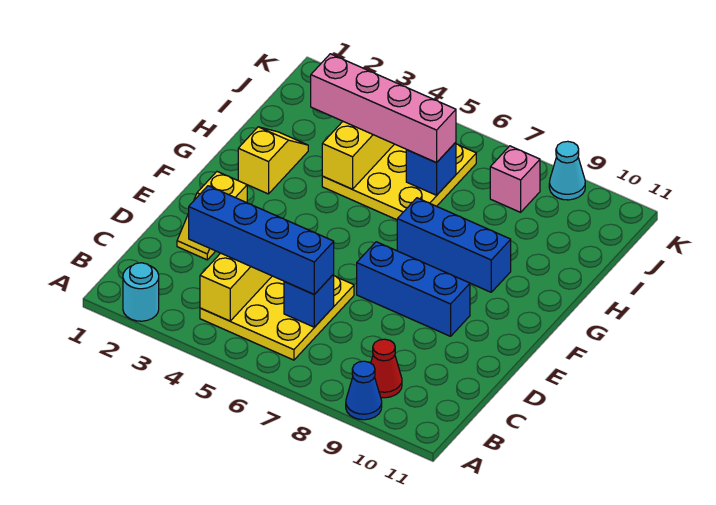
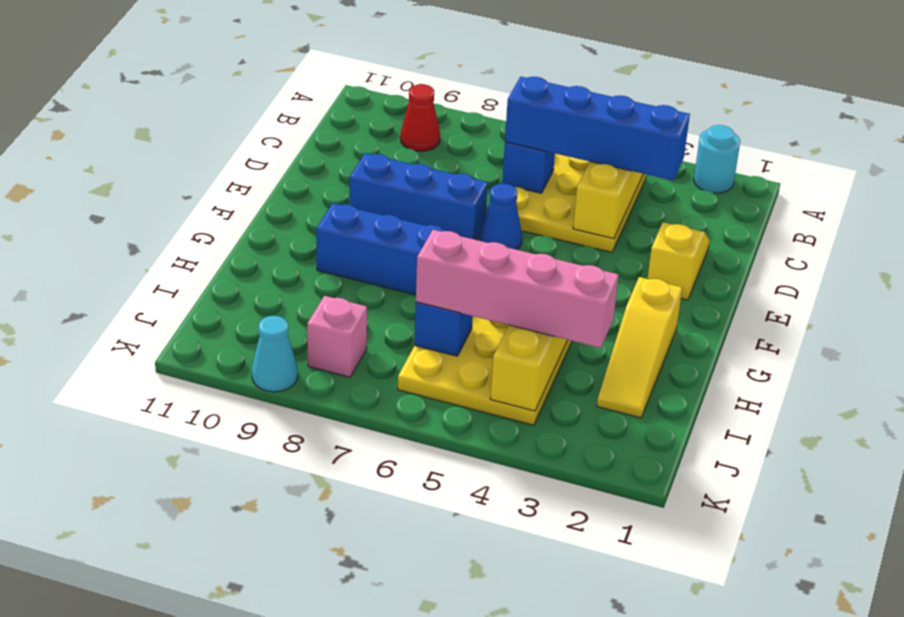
blue cone A9 level 1 -> blue cone E6 level 1
yellow slope G2:H2 level 1 top G -> yellow slope G2:I2 level 1 top G

